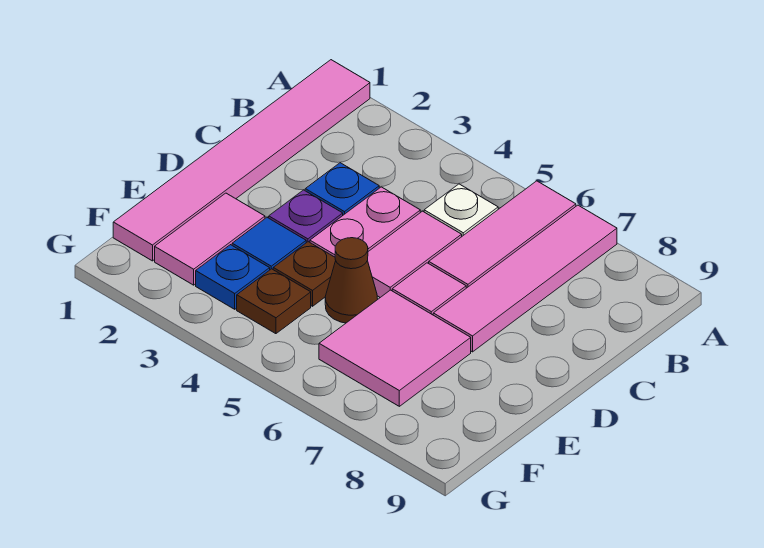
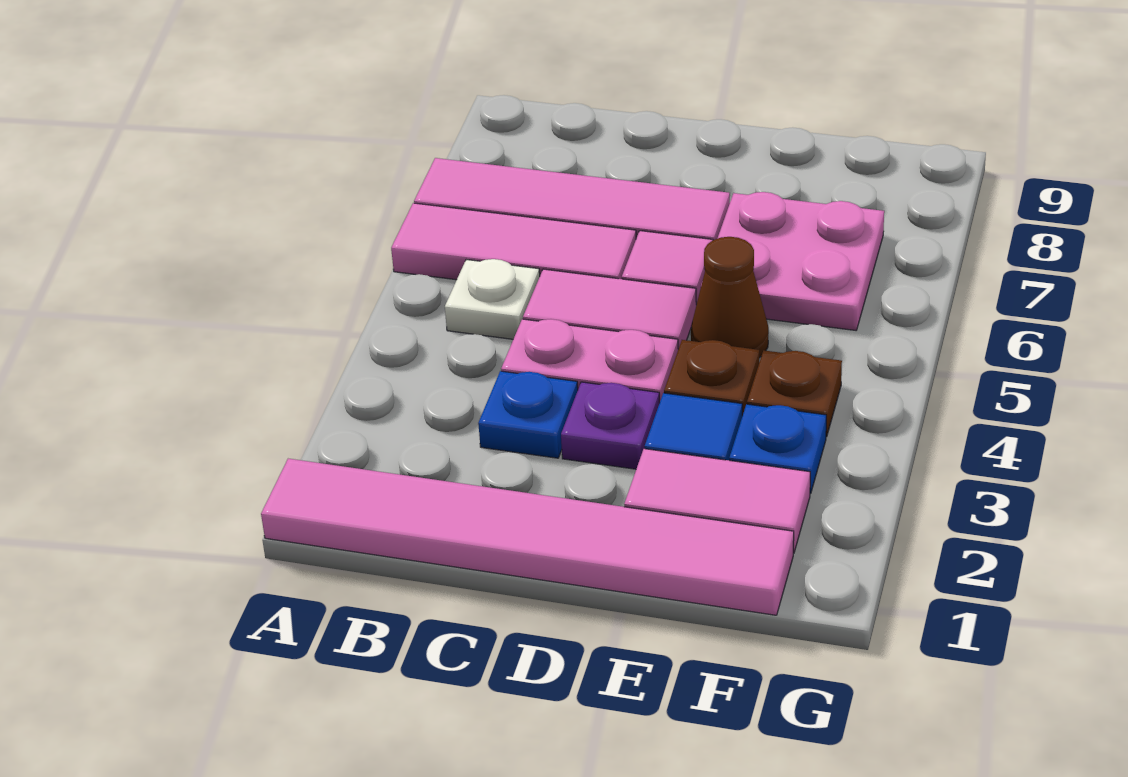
pink tile E6:F7 level 1 -> pink plate E6:F7 level 1

